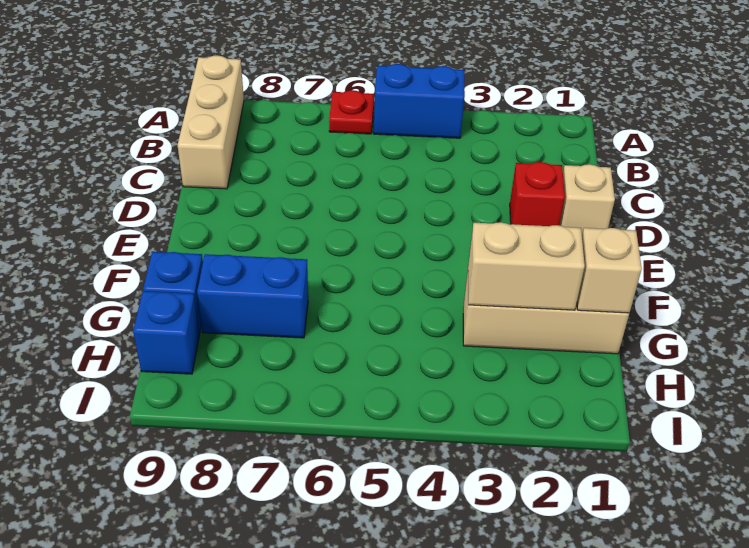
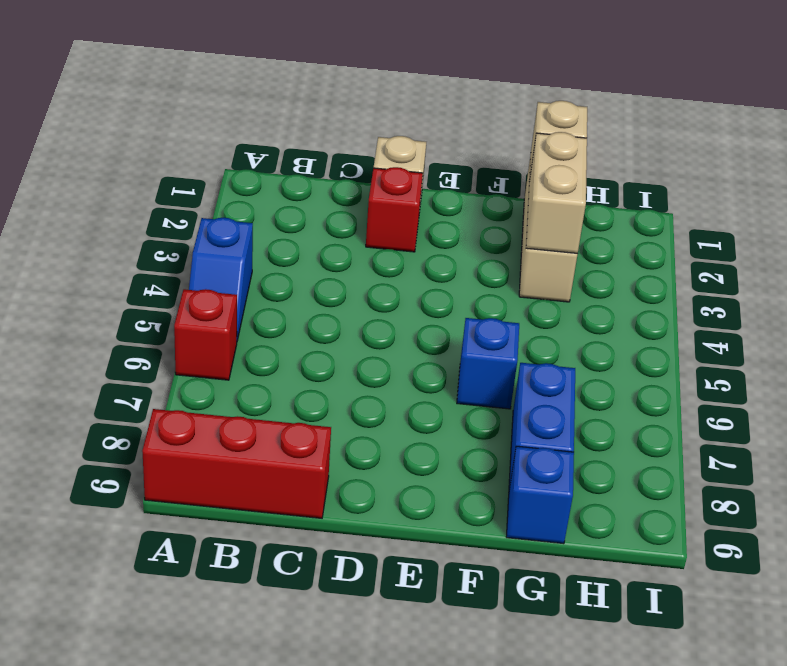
blue brick A4:A5 level 1 -> blue slope A4:A5 level 1 top 4
red plate A6 level 1 -> red brick A6 level 1
tan brick A9:C9 level 1 -> red brick A9:C9 level 1
blue brick H9 level 1 -> blue brick F6 level 1

